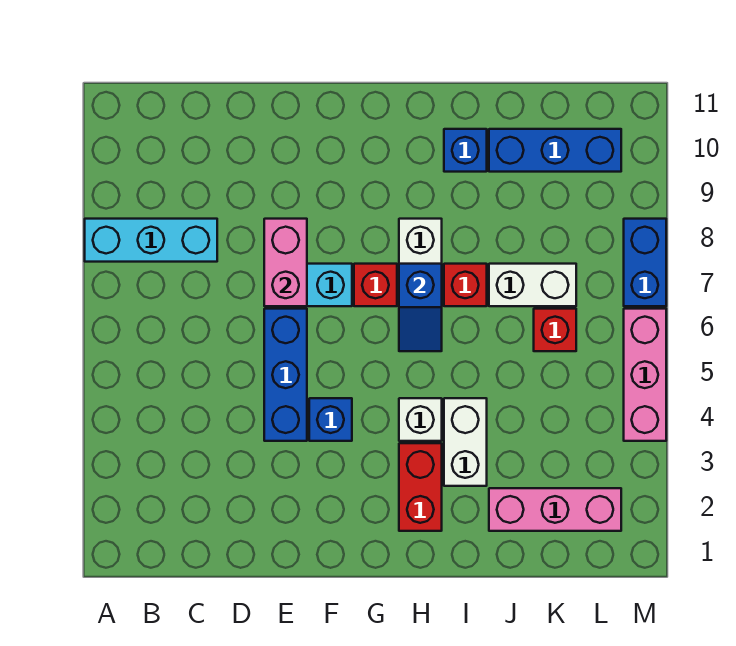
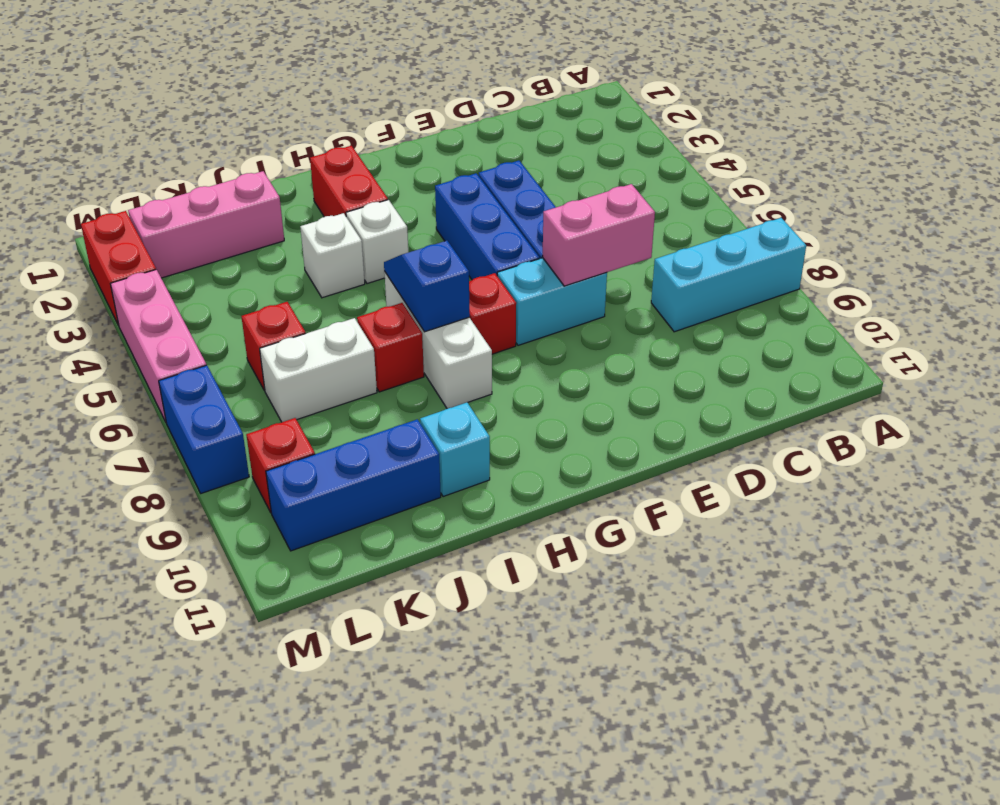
pink brick E7:E8 level 2 -> pink brick D7:E7 level 2
blue brick F4 level 1 -> blue brick F4:F6 level 1
white brick I3:I4 level 1 -> white brick I4 level 1
blue brick I10 level 1 -> cyan brick I10 level 1
none -> red brick L9 level 1
none -> red brick M2:M3 level 1

